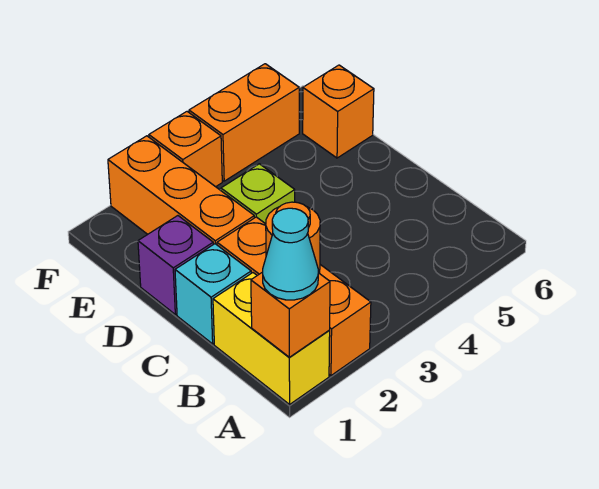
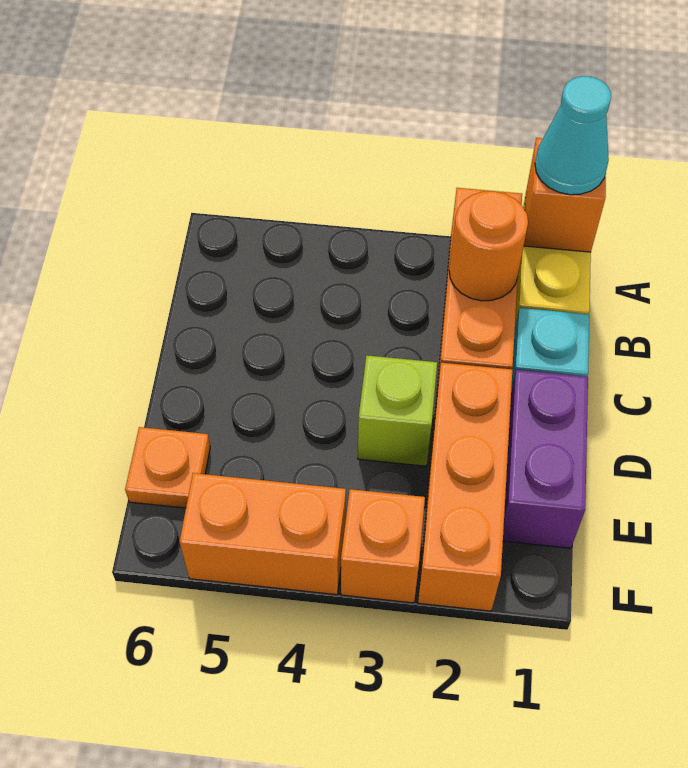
purple brick D1 level 1 -> purple brick D1:E1 level 1
orange brick E6 level 1 -> orange plate E6 level 1

